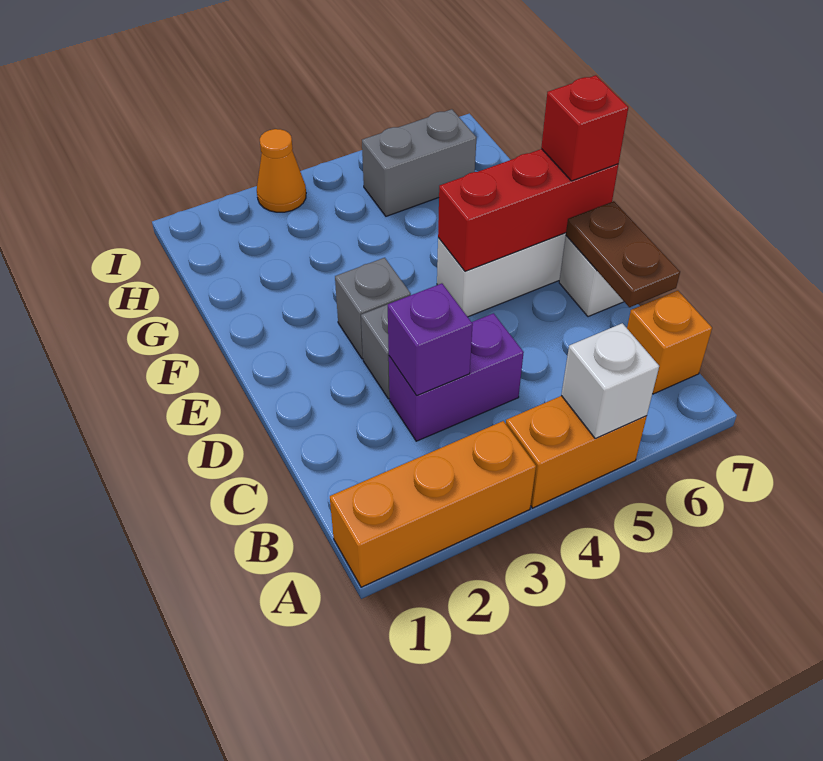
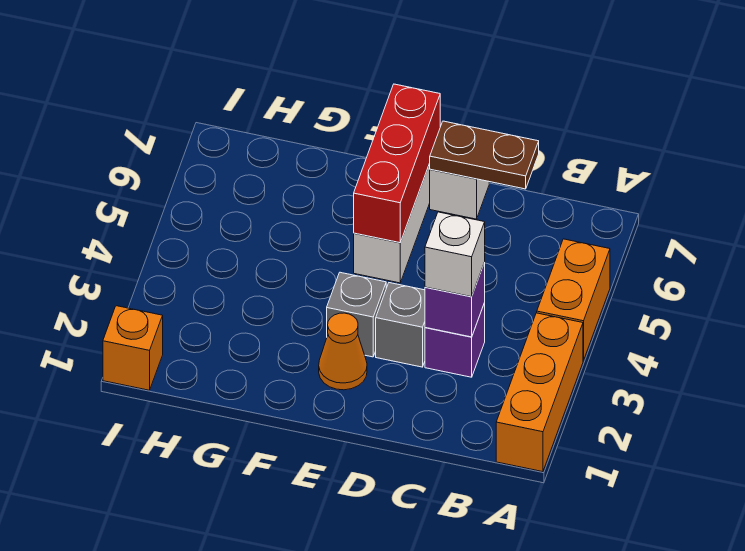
white brick A5 level 2 -> white brick C3 level 3
orange brick B7 level 1 -> orange brick I1 level 1
purple brick C3:C4 level 1 -> purple brick C3 level 1
red brick E7 level 3 -> none
grey brick H5:H6 level 1 -> none
orange cone I3 level 1 -> orange cone E2 level 1

